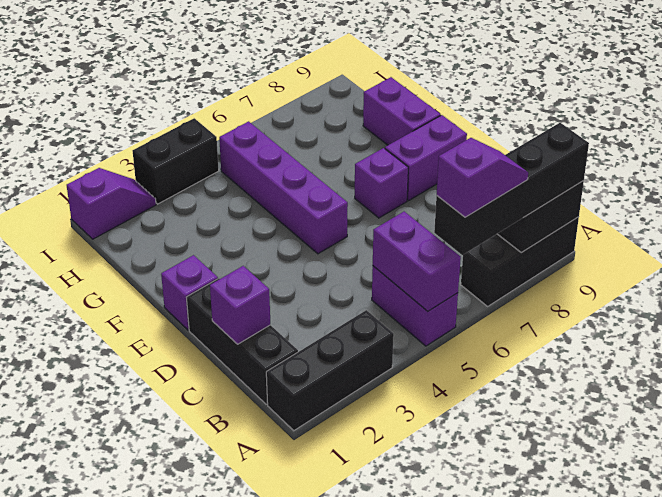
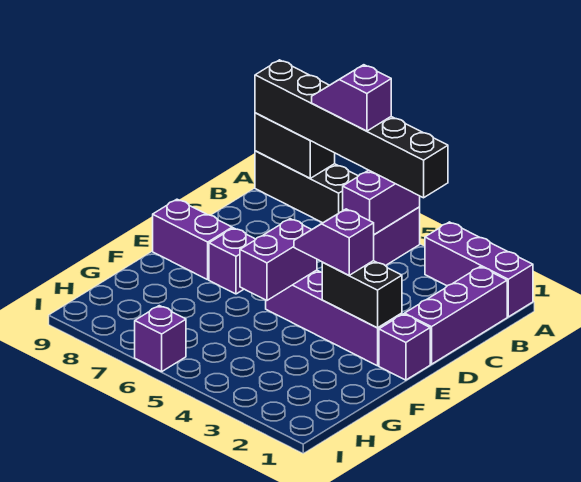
black brick A1:A3 level 1 -> purple brick A1:A3 level 1
black brick A6:A9 level 3 -> black brick A4:A9 level 3
black brick B1:D1 level 1 -> purple brick B1:D1 level 1
purple brick C1 level 2 -> purple brick I6 level 1
purple brick E5:H5 level 1 -> purple brick E2:E5 level 1
purple brick F9:G9 level 1 -> purple brick E5:F5 level 2
purple slope I1:I2 level 1 top 1 -> purple slope E3:E4 level 3 top 3
black brick I3:I4 level 1 -> black brick E2:E3 level 2

